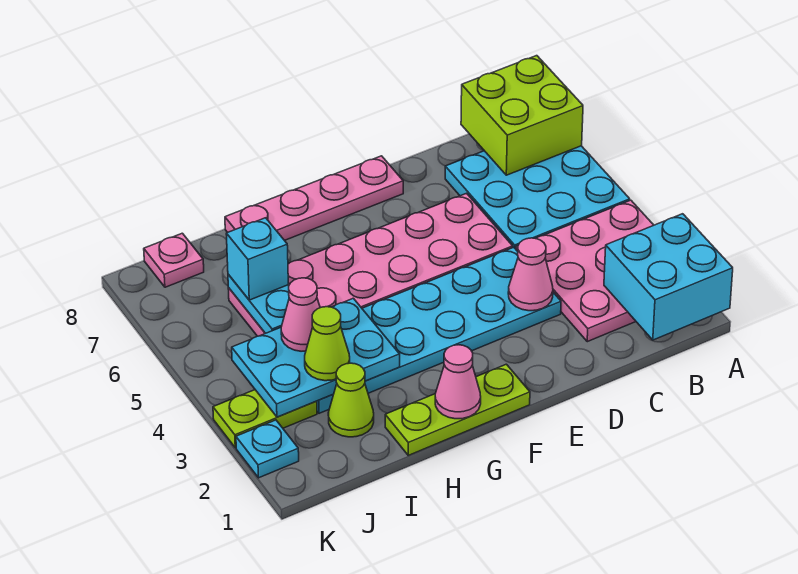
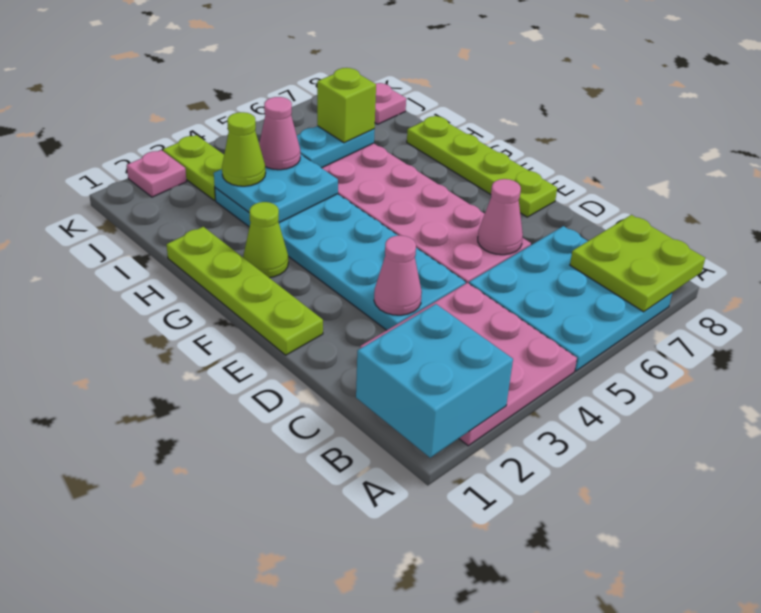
lime brick A7:B8 level 2 -> lime plate A7:B8 level 2
pink plate E8:H8 level 1 -> lime plate E8:H8 level 1
lime plate F1:H1 level 1 -> lime plate E1:H1 level 1
pink cone G1 level 2 -> pink cone D6 level 2
cyan plate H3:J4 level 2 -> cyan plate H3:I4 level 2
lime cone I2 level 1 -> lime cone G2 level 1
cyan brick I6 level 3 -> lime brick I6 level 3
cyan plate K2 level 1 -> pink plate K2 level 1

